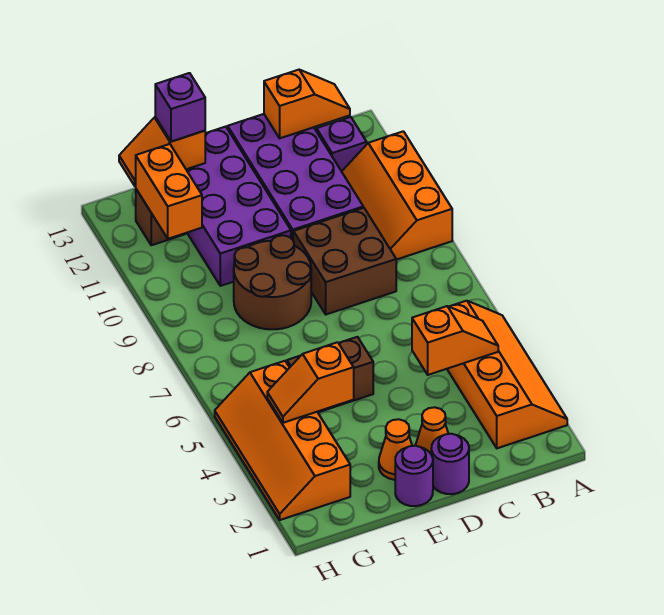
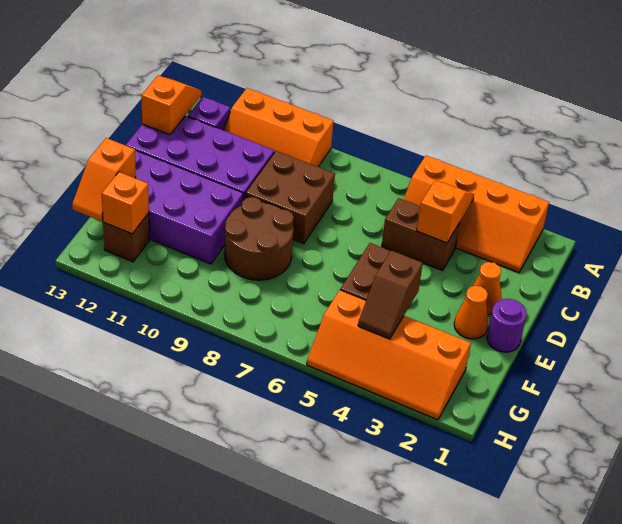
orange slope A2:B5 level 1 top B -> orange slope A2:B5 level 1 top A
none -> brown brick C4:C5 level 1
purple round brick D1 level 1 -> none
orange slope F4:G4 level 2 top F -> brown slope F4:G4 level 2 top F
purple brick F13 level 3 -> none
orange brick G11:G12 level 2 -> orange brick G12 level 2

